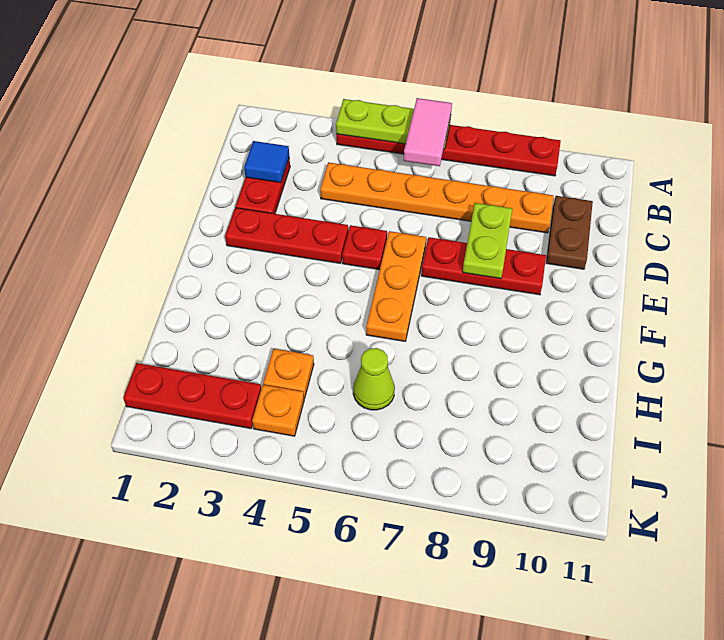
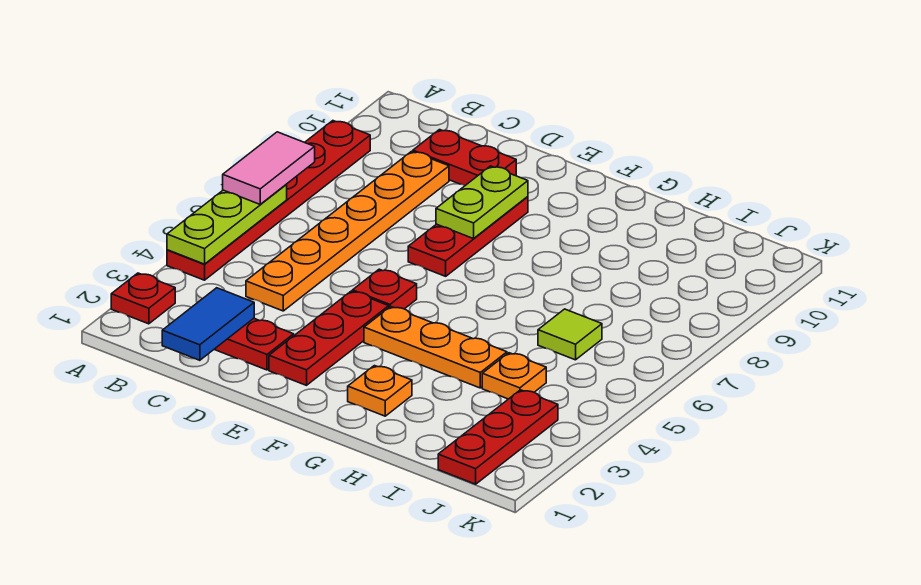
none -> red plate A2 level 1
pink tile A6:B6 level 3 -> pink tile A6:A7 level 3
blue tile C2 level 2 -> blue tile C1:C2 level 2
brown plate C10:D10 level 1 -> red plate C10:D10 level 1
lime plate D8:E8 level 2 -> lime plate E8:E9 level 2
orange plate E6:G6 level 1 -> orange plate F4:H4 level 1
lime cone I6 level 1 -> lime tile I6 level 1
orange plate J4 level 1 -> orange plate G2 level 1

